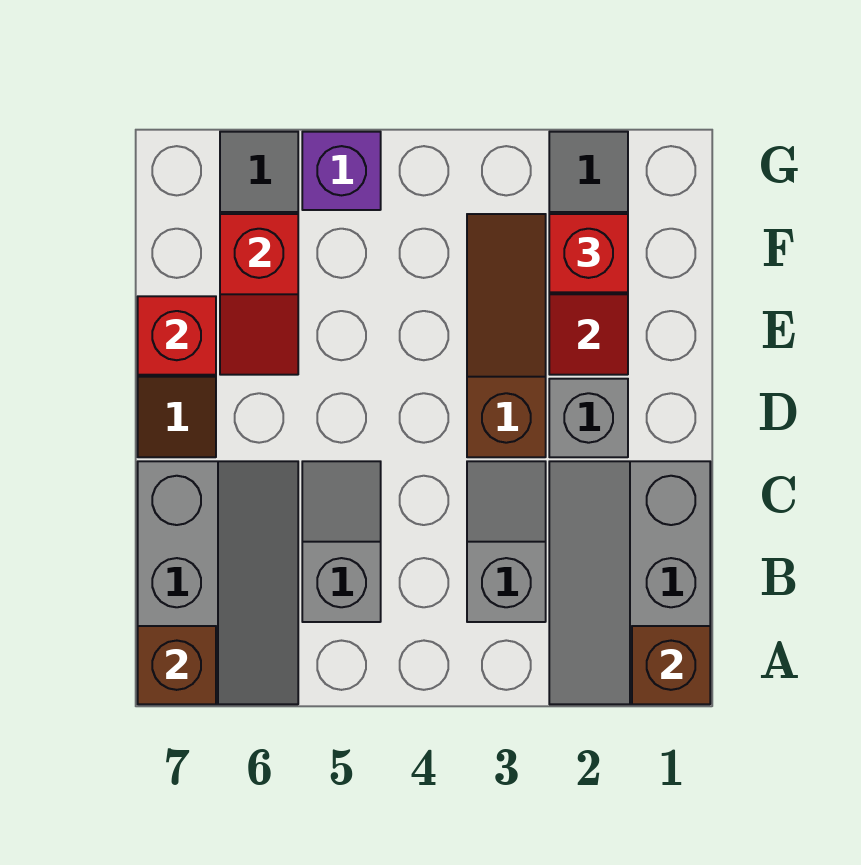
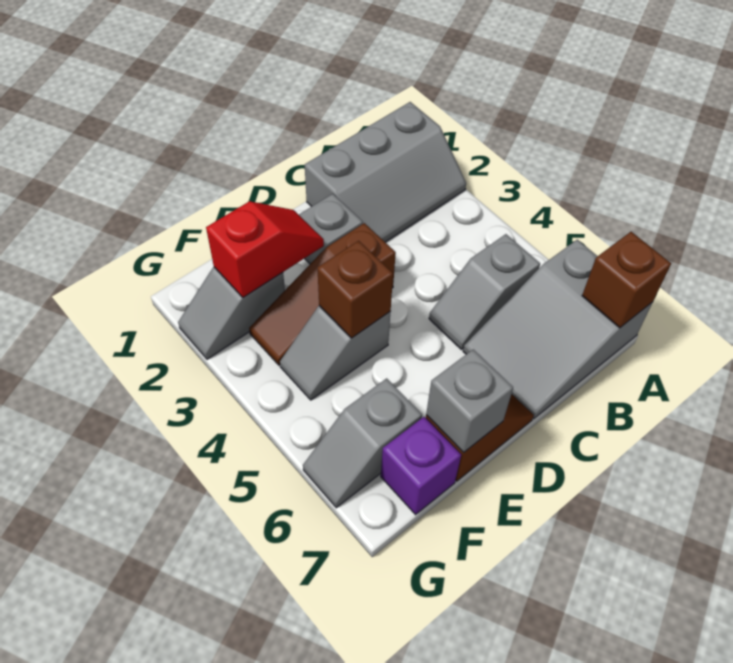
brown brick A1 level 2 -> brown brick E4 level 2
grey slope A6:C7 level 1 top 7 -> grey slope A6:C7 level 1 top A
grey slope B3:C3 level 1 top B -> grey slope E4:F4 level 1 top E
red slope E6:F6 level 2 top F -> none
red brick E7 level 2 -> grey brick E7 level 2
red brick F2 level 3 -> none
purple brick G5 level 1 -> purple brick F7 level 1

